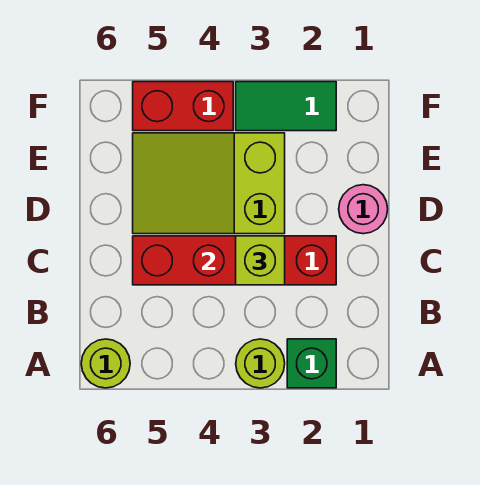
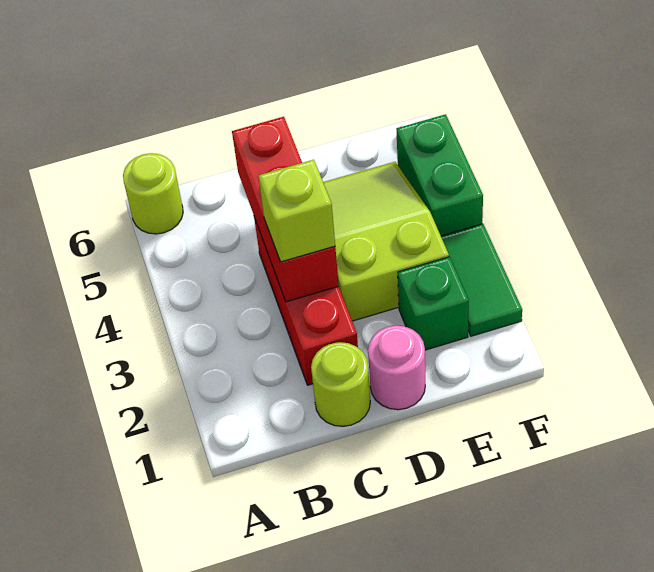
green brick A2 level 1 -> green brick E2 level 1
lime round brick A3 level 1 -> lime round brick C1 level 1
red brick F4:F5 level 1 -> green brick F4:F5 level 1

